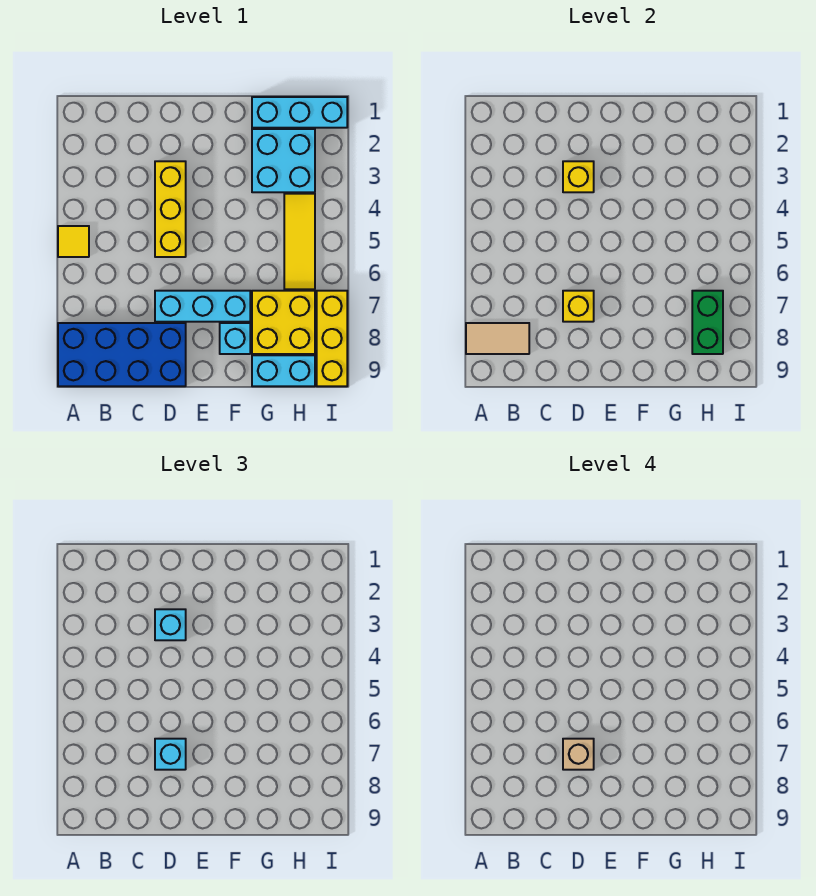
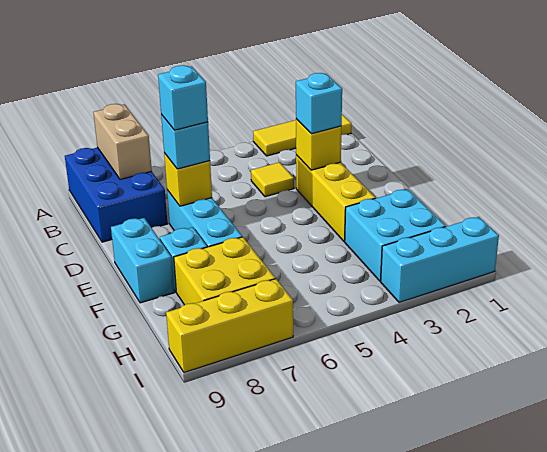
yellow tile A5 level 1 -> yellow tile C4 level 1
blue brick A8:D9 level 1 -> blue brick A8:C9 level 1
tan tile A8:B8 level 2 -> tan brick A8:B8 level 2
yellow brick D3:D5 level 1 -> yellow brick D3:F3 level 1
tan brick D7 level 4 -> cyan brick D7 level 4
cyan brick G1:I1 level 1 -> cyan brick I1:I3 level 1
cyan brick G9:H9 level 1 -> cyan brick E9:F9 level 1
yellow tile H4:H6 level 1 -> yellow tile A1:A3 level 1
green brick H7:H8 level 2 -> none

